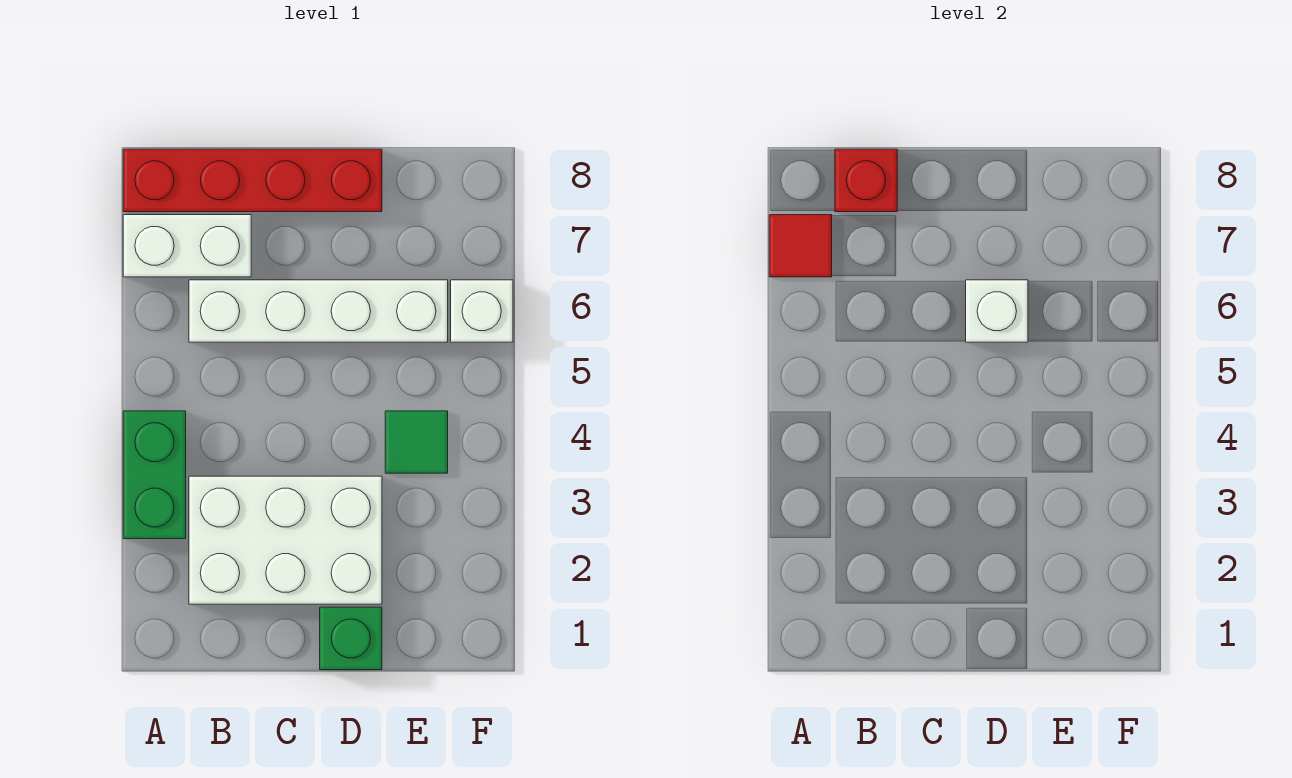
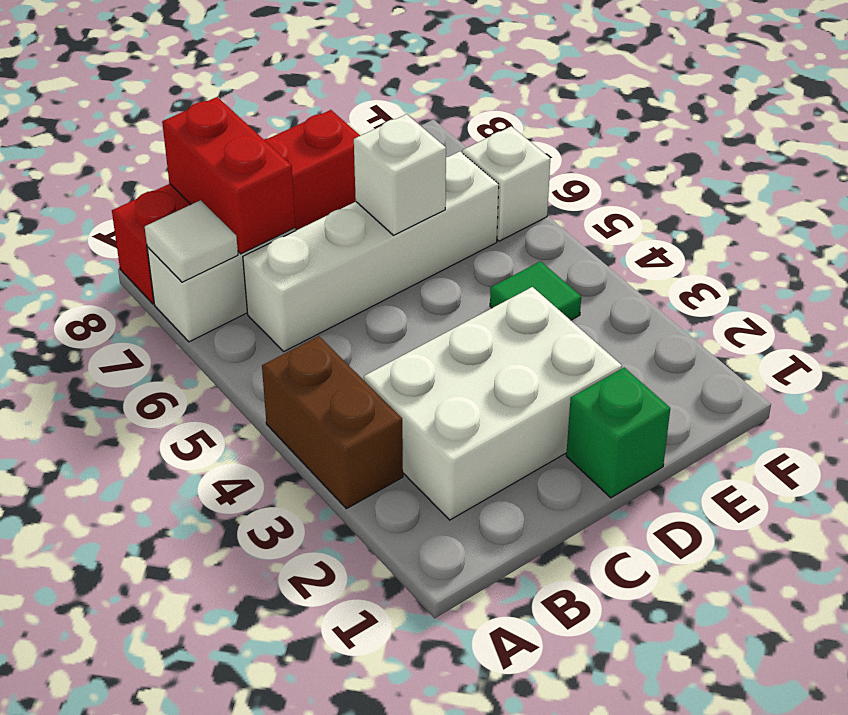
green brick A3:A4 level 1 -> brown brick A3:A4 level 1
red tile A7 level 2 -> white tile A7 level 2
red brick B8 level 2 -> red brick B7:B8 level 2

